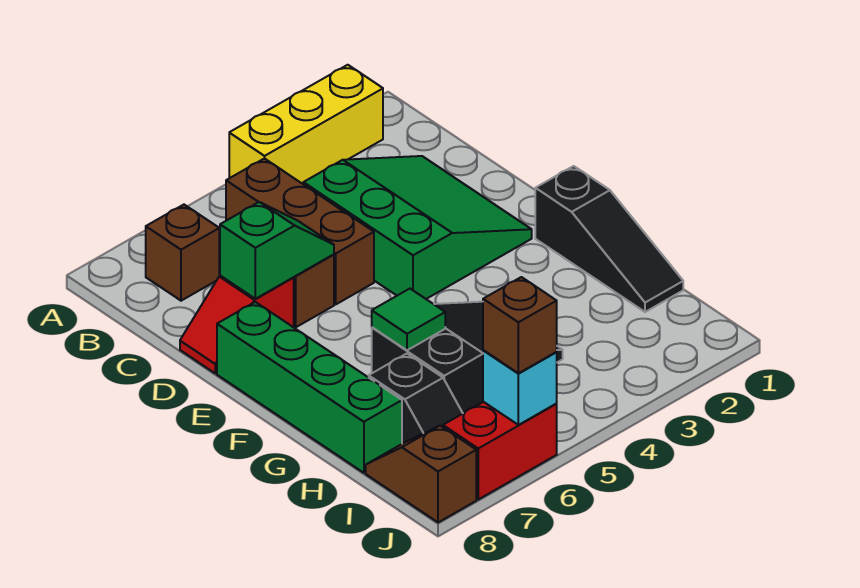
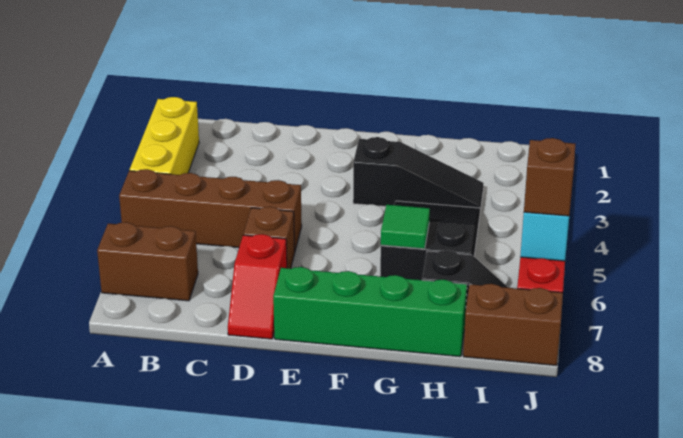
brown brick B5:D5 level 1 -> brown brick A5:D5 level 1
brown brick B7 level 1 -> brown brick A7:B7 level 1
green slope C2:E4 level 1 top 4 -> none
green slope D6:D7 level 2 top 7 -> none
black slope F1:H1 level 1 top F -> black slope F3:H3 level 1 top F
brown slope I8:J8 level 1 top J -> brown brick I8:J8 level 1

